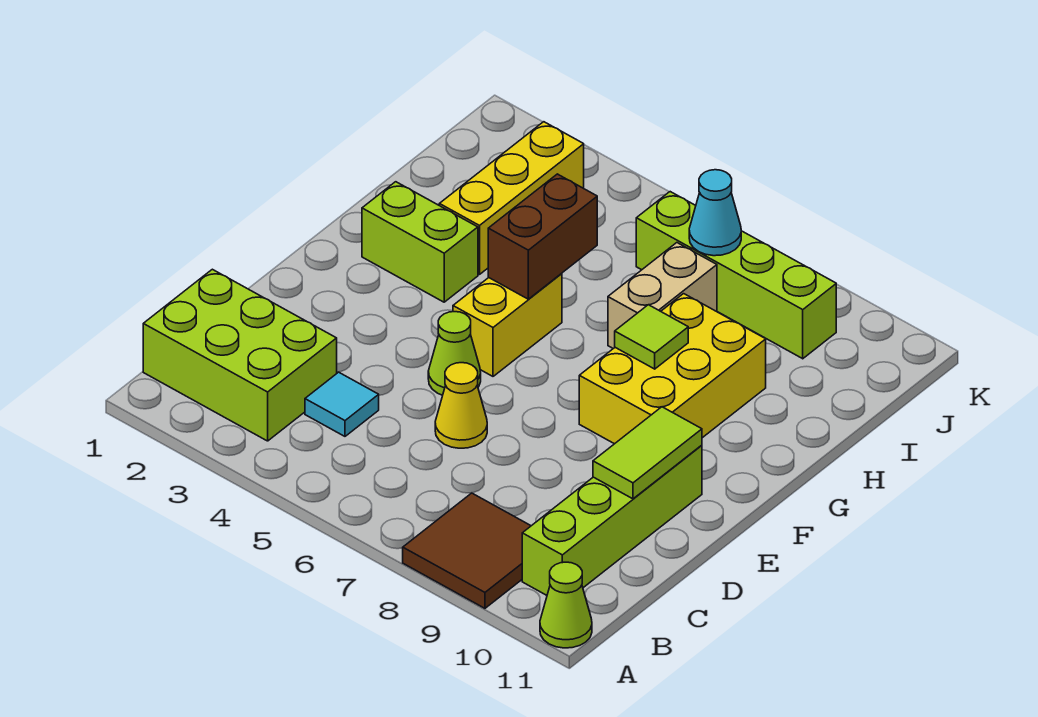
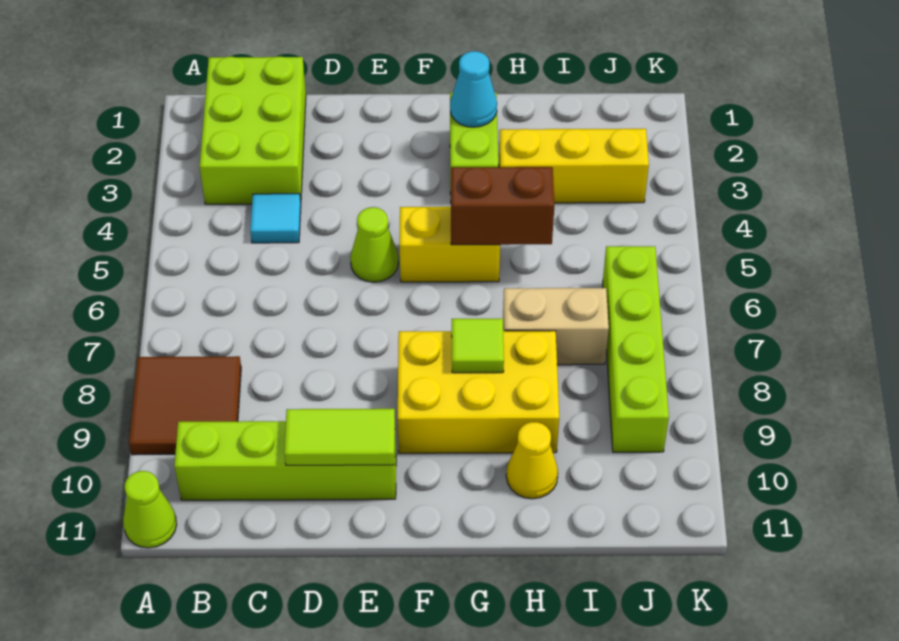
yellow cone D6 level 1 -> yellow cone H10 level 1
cyan cone J7 level 2 -> cyan cone G2 level 2

